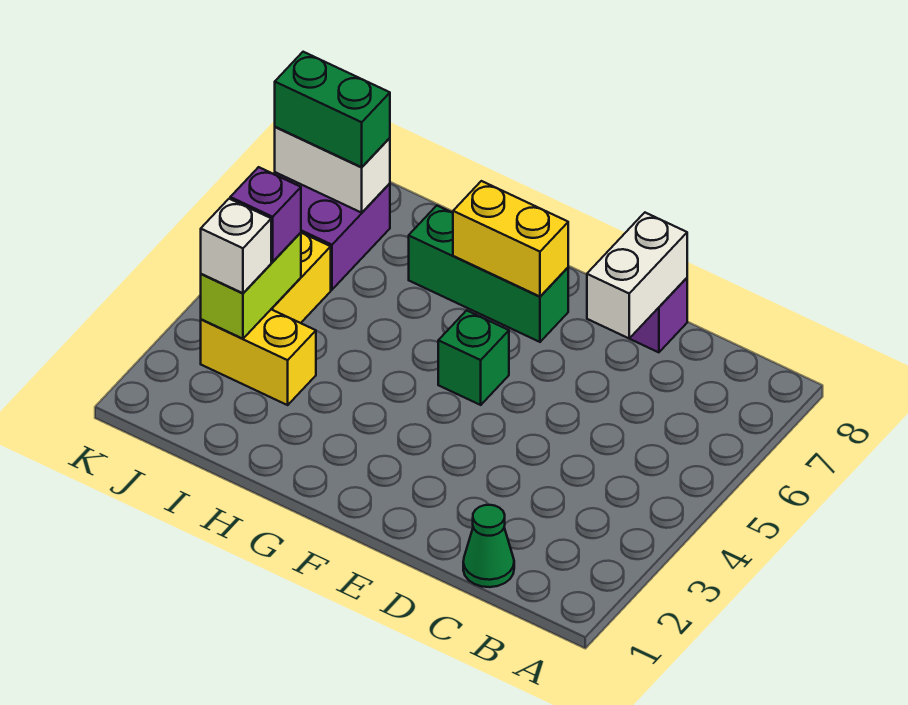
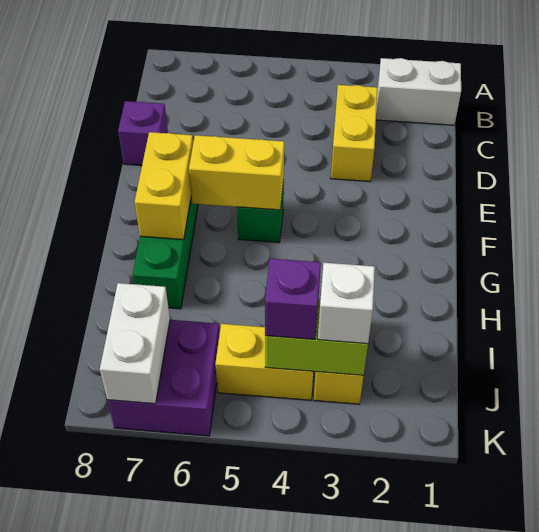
green cone C1 level 1 -> none
none -> yellow brick C3:D3 level 1
white brick D7:D8 level 2 -> white brick B1:B2 level 1
none -> yellow brick F5:F6 level 2
green brick J7:K7 level 3 -> none

